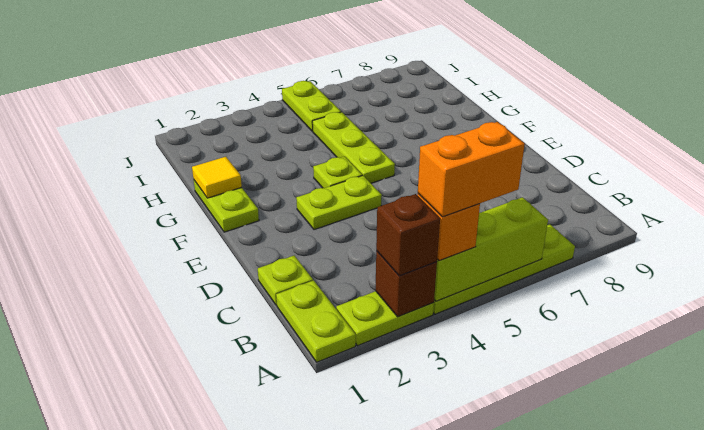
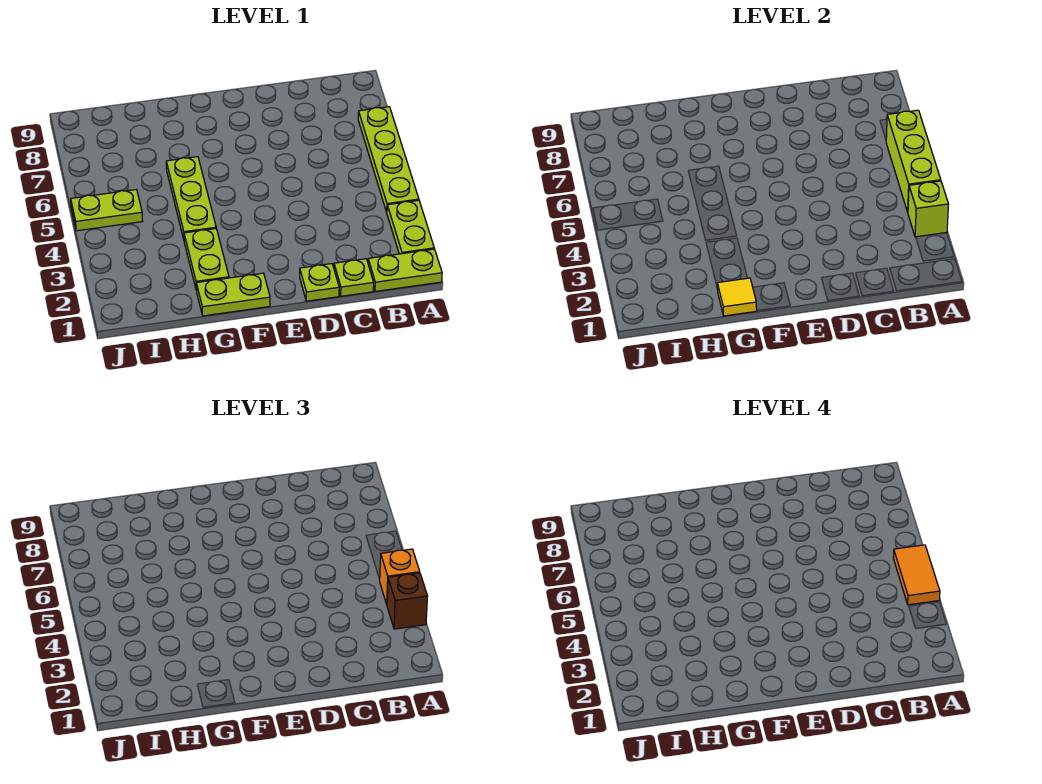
brown brick A3 level 2 -> lime brick A3 level 2
orange brick A4:A5 level 4 -> orange tile A4:A5 level 4
lime plate E3:E4 level 1 -> lime plate G2:G3 level 1
lime plate F4 level 1 -> lime plate D1 level 1
lime plate F5:H5 level 1 -> lime plate G4:G6 level 1

